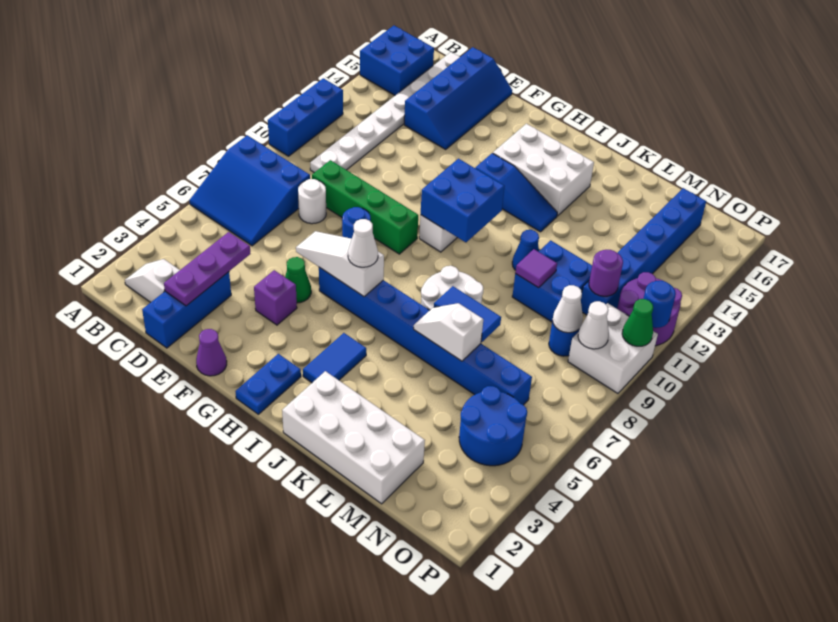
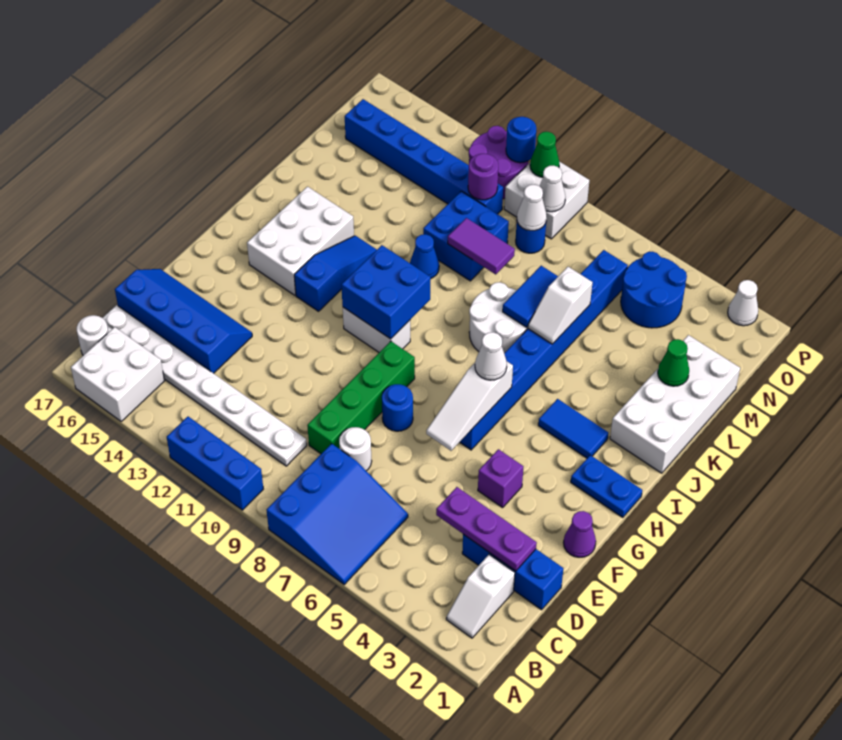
blue brick A15:B16 level 1 -> white brick A15:B16 level 1
none -> white round brick B17 level 1
green cone F5 level 1 -> green cone L2 level 2
purple tile L10 level 2 -> purple tile L9:L10 level 2
none -> white cone P2 level 1

